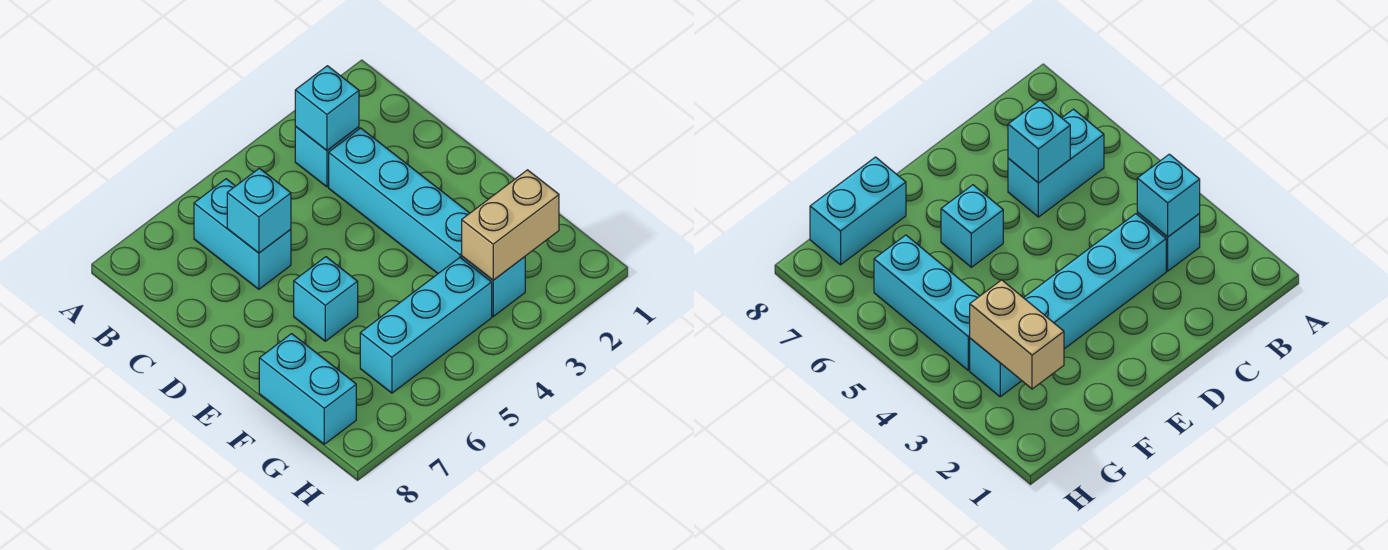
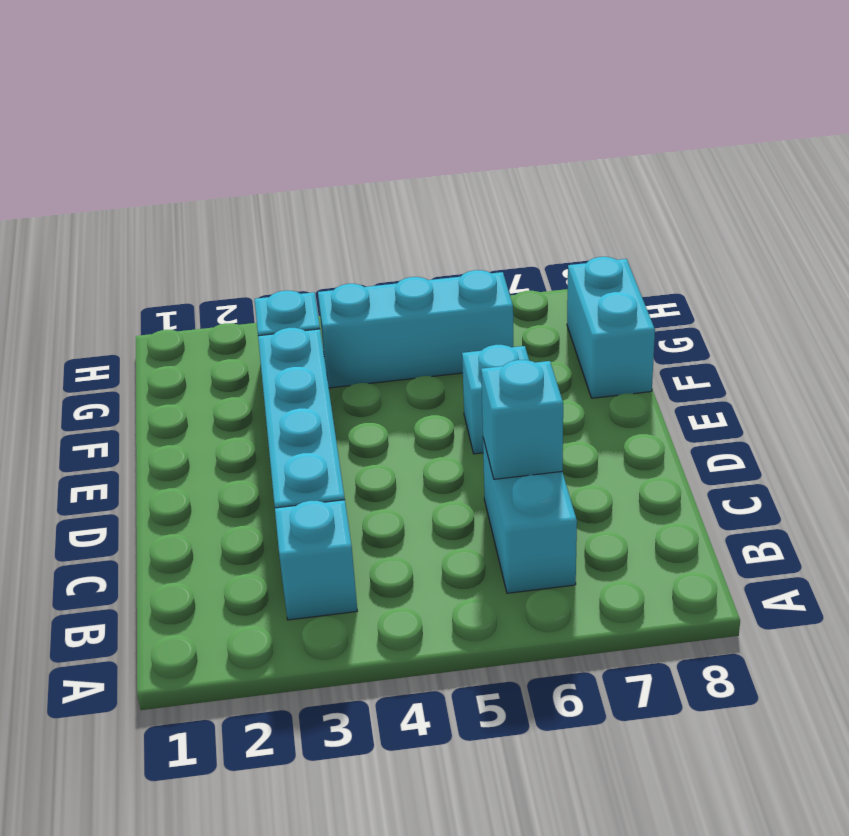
cyan brick B3 level 2 -> none
tan brick G2:G3 level 2 -> none

